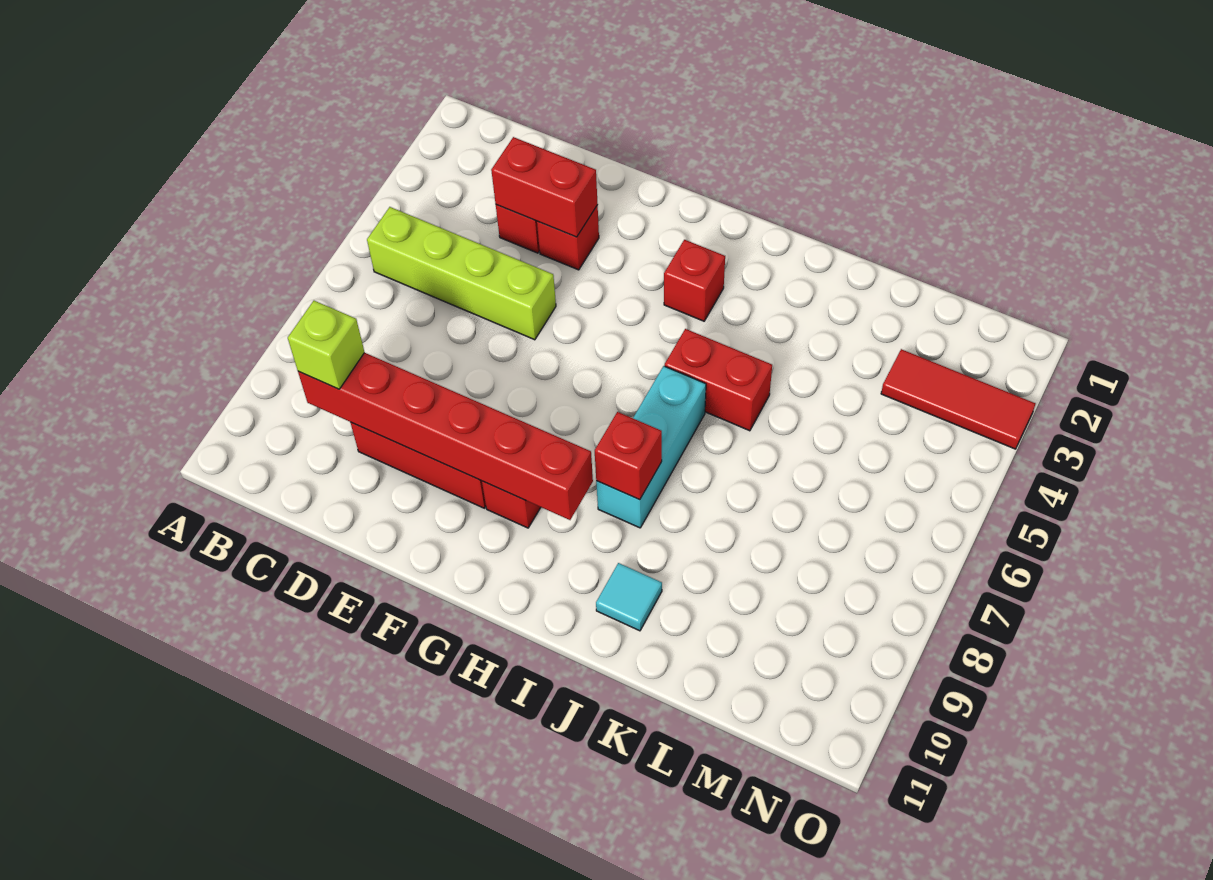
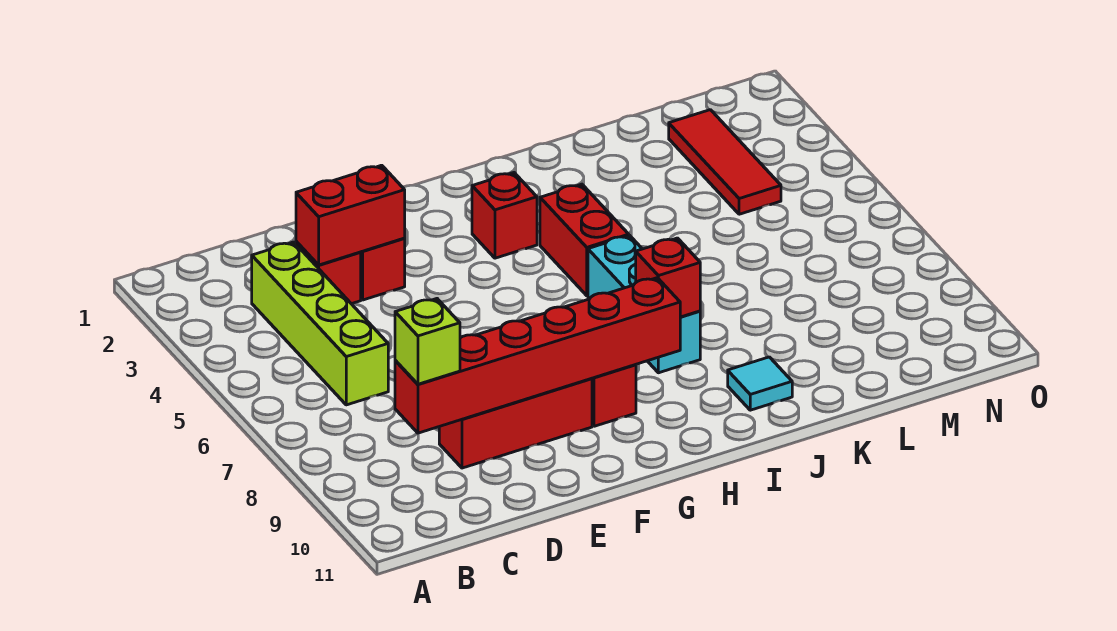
lime brick B5:E5 level 1 -> lime brick C3:C6 level 1
red brick I5:J5 level 1 -> red brick I4:I5 level 1
red tile M3:O3 level 1 -> red tile M2:M4 level 1

